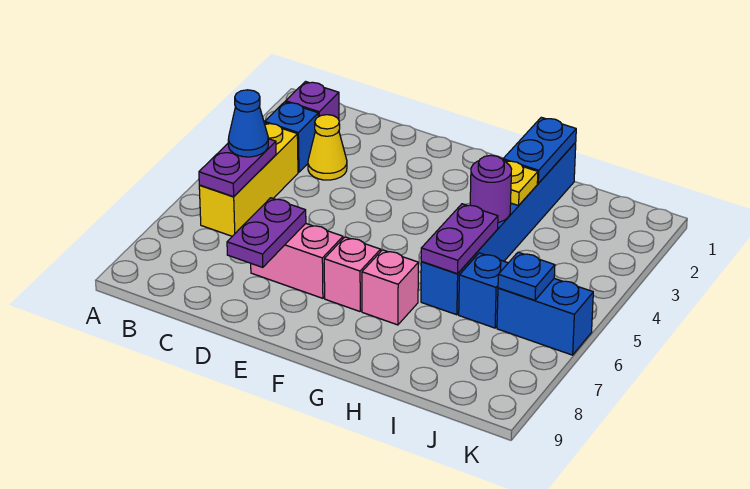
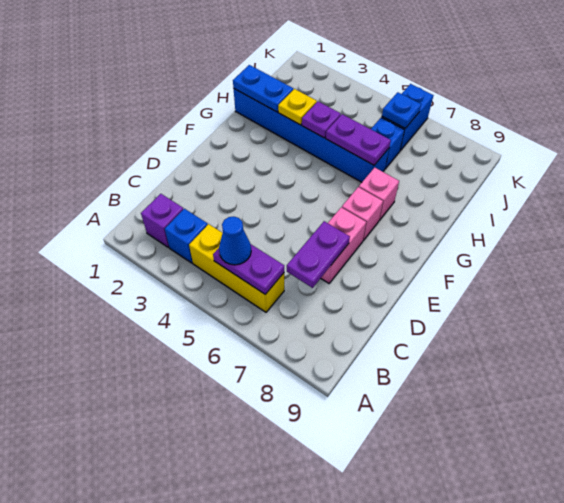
yellow cone C3 level 1 -> none
purple plate D7:D8 level 2 -> purple plate C7:D7 level 2
purple round brick H4 level 2 -> purple plate H4 level 2

